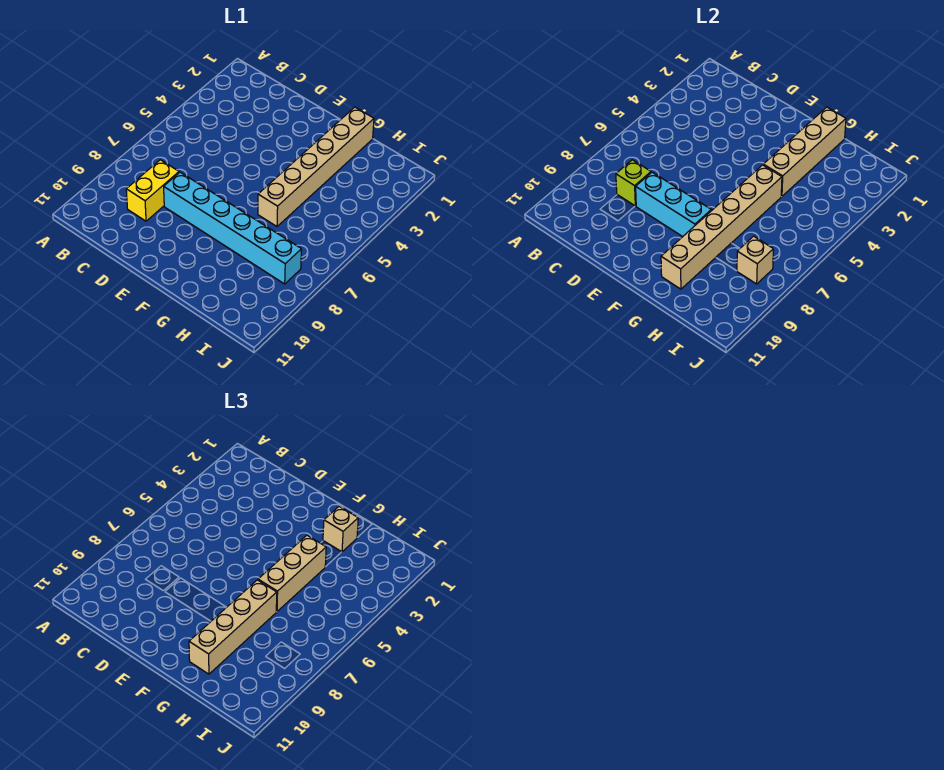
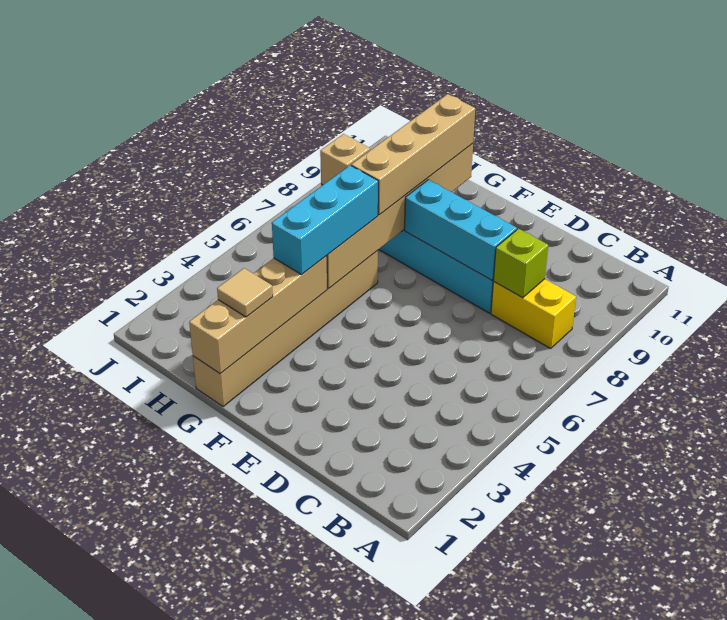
yellow brick C8:C9 level 1 -> yellow brick B8:C8 level 1
tan brick G2 level 3 -> tan tile G2 level 3
tan brick G4:G6 level 3 -> cyan brick G4:G6 level 3

